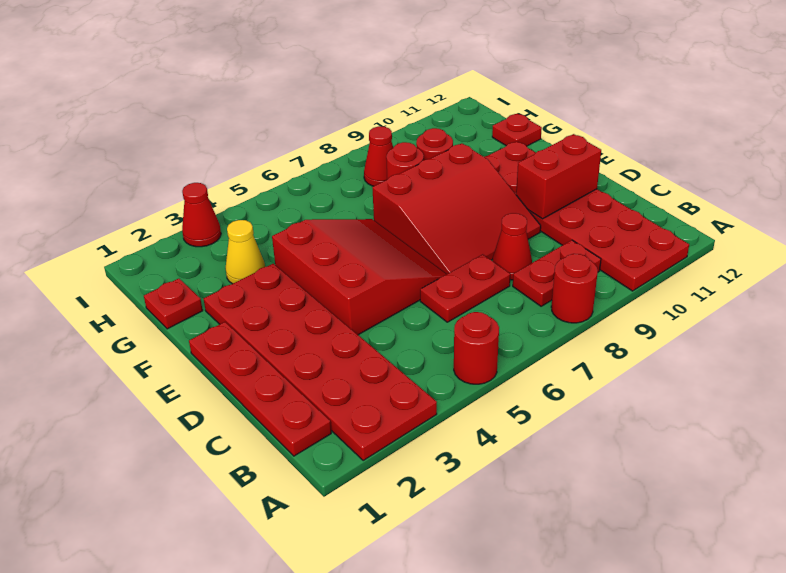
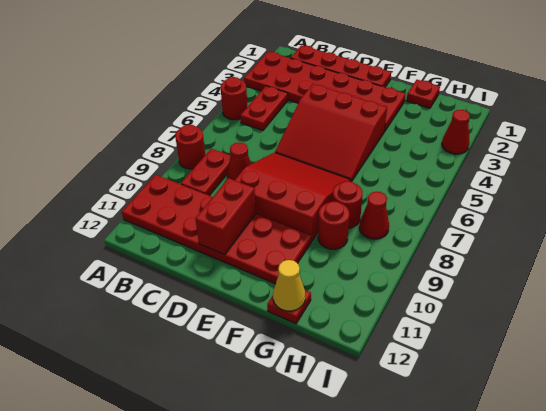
red plate C6:C7 level 1 -> red plate B4:B5 level 1
red slope D7:F9 level 1 top F -> red slope D7:F9 level 1 top 9
yellow cone G3 level 1 -> yellow cone G12 level 2

